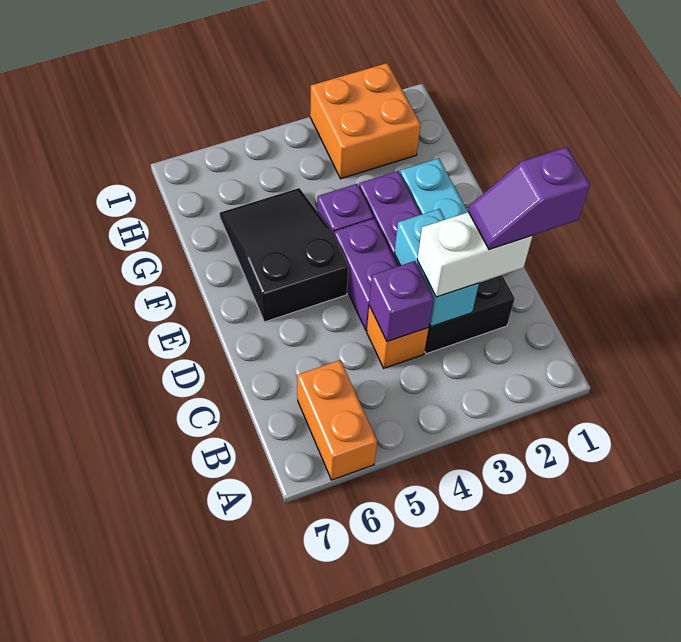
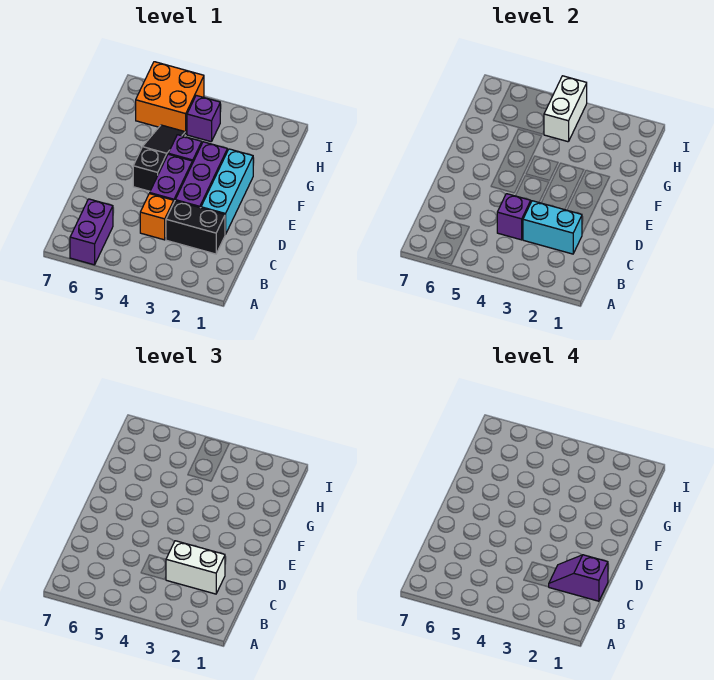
orange brick A6:B6 level 1 -> purple brick A6:B6 level 1
cyan brick C3:D3 level 2 -> cyan brick C2:C3 level 2
black slope E5:G6 level 1 top E -> black slope E5:G5 level 1 top E
orange brick H2:I3 level 1 -> orange brick H5:I6 level 1
none -> purple brick H4 level 1
none -> white brick H4:I4 level 2

